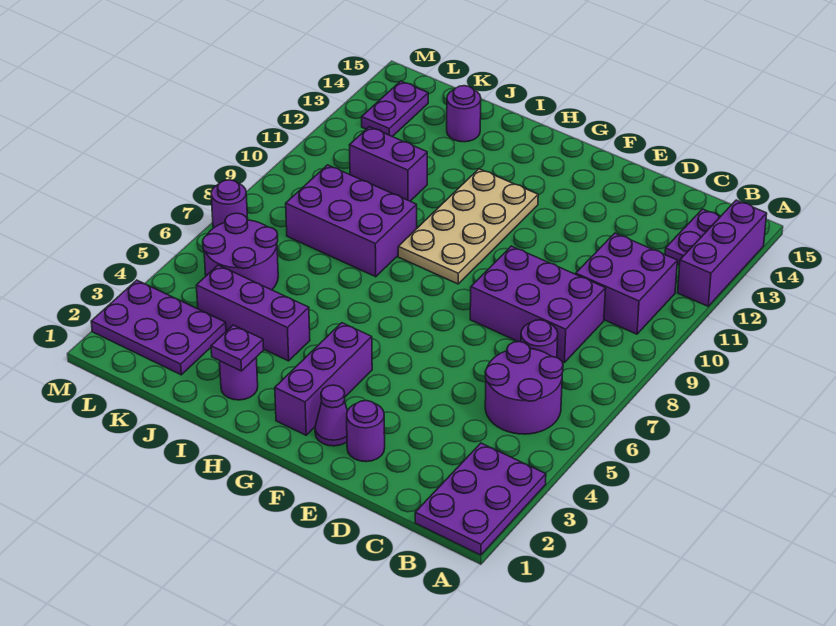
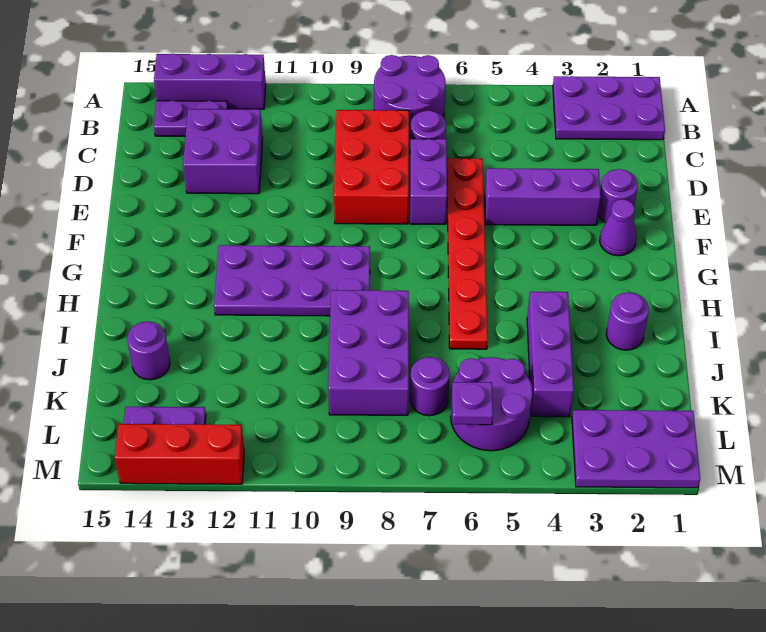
purple round brick B5:C6 level 1 -> purple round brick A7:B8 level 1
purple brick B10:C11 level 1 -> purple brick C12:D13 level 1
purple brick C8:E9 level 1 -> red brick C8:E9 level 1
none -> red plate D6:I6 level 1
purple brick G2:G4 level 1 -> purple brick E3:E5 level 1
tan plate G9:H12 level 1 -> purple plate G9:H12 level 1
purple plate I2 level 2 -> purple plate L6 level 2
purple brick J11:K11 level 1 -> purple brick D7:E7 level 1
purple plate K2:M3 level 1 -> purple plate L1:M3 level 1
purple round brick M7 level 1 -> purple round brick K7 level 1
none -> red brick M12:M14 level 1

